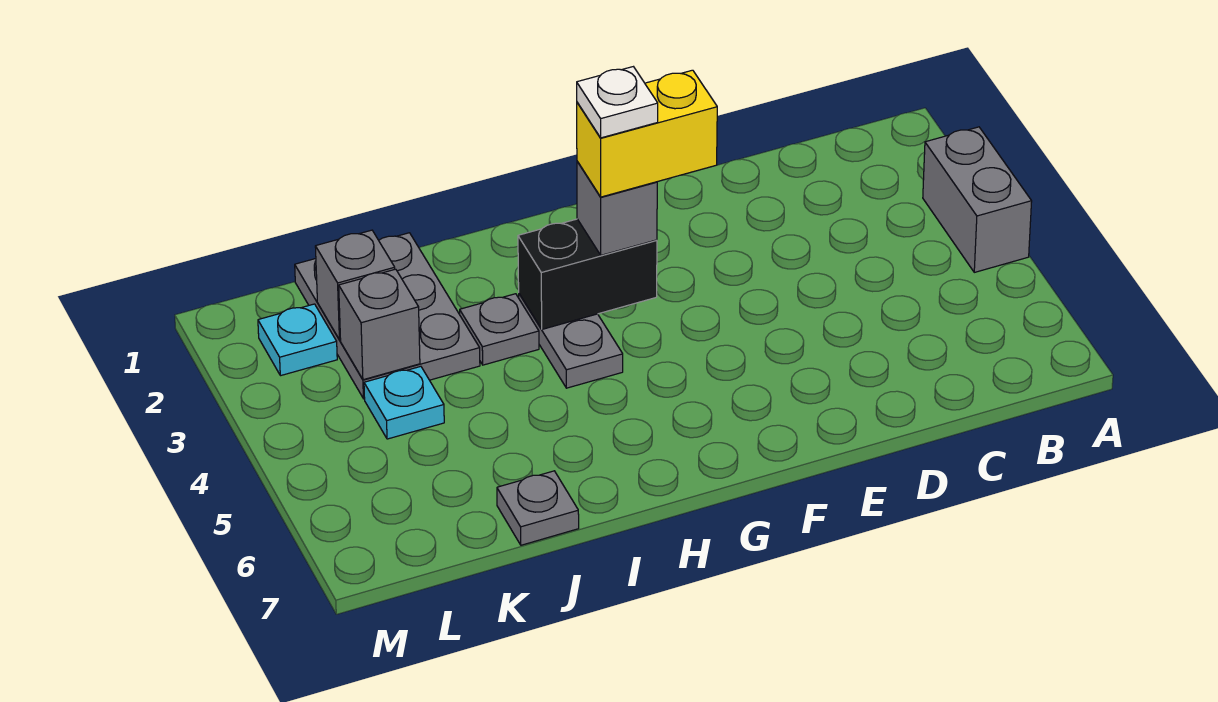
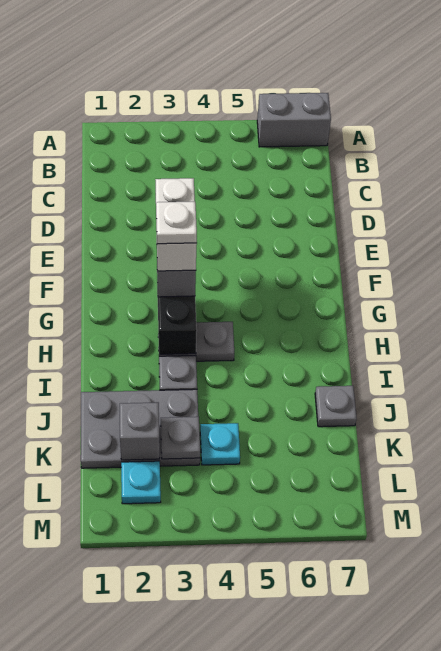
grey brick A3:A4 level 1 -> grey brick A6:A7 level 1
yellow brick F3:G3 level 4 -> white brick F3:G3 level 4
grey brick K3 level 2 -> grey plate K3 level 2

